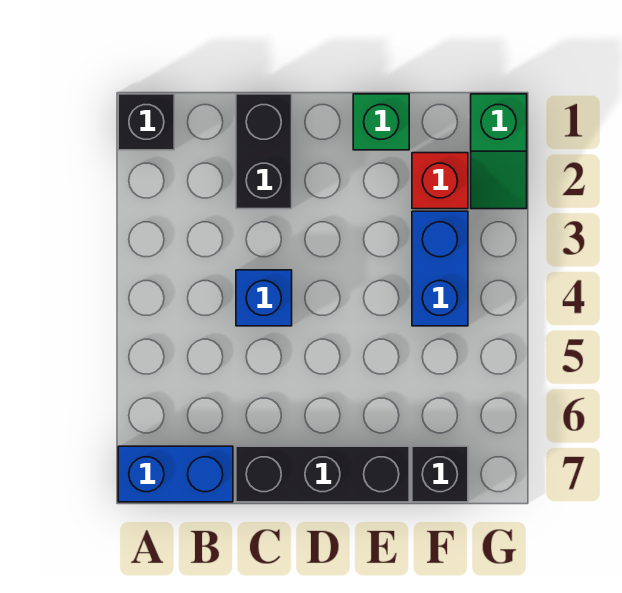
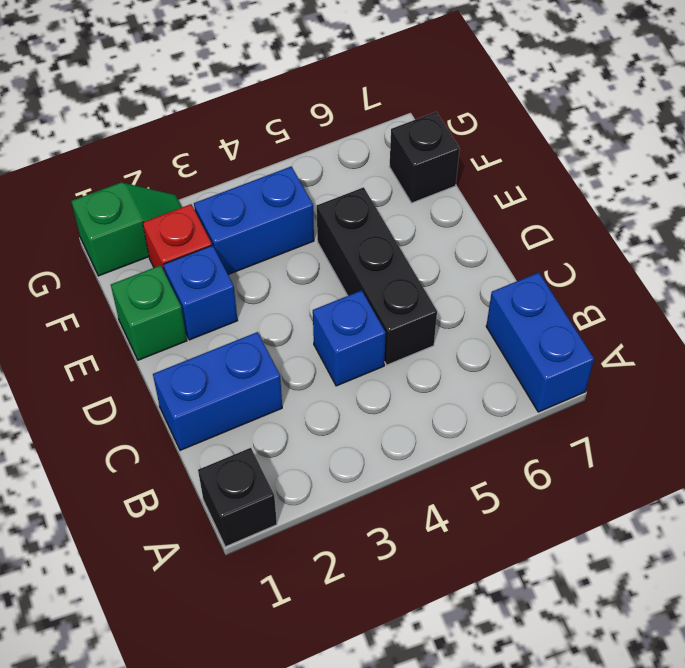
black brick C1:C2 level 1 -> blue brick C1:C2 level 1
black brick C7:E7 level 1 -> black brick C5:E5 level 1
none -> blue brick E2 level 1

